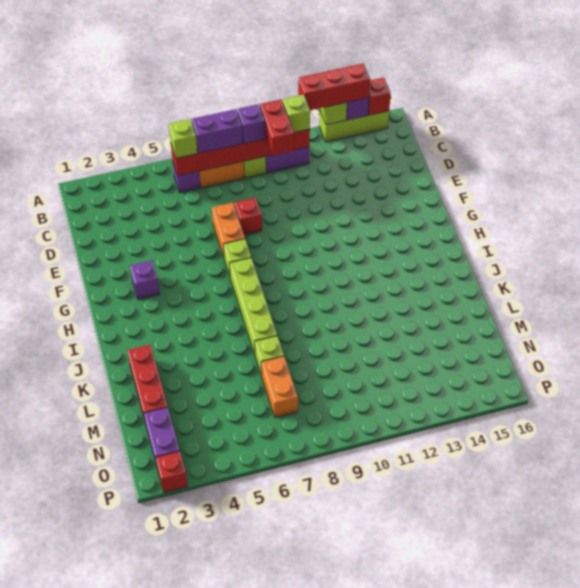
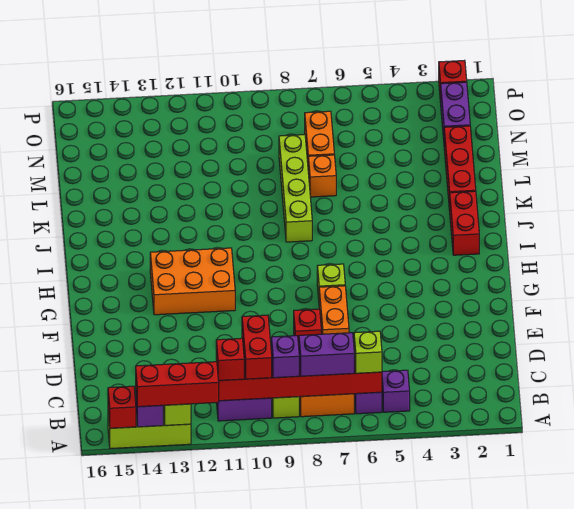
lime brick B11 level 3 -> red brick B11 level 3
purple brick G3 level 1 -> purple brick B5 level 1
none -> orange brick G11:H13 level 1
lime brick H7:K7 level 1 -> lime brick J8:M8 level 1
none -> red brick I2:J2 level 1
lime brick L7 level 1 -> orange brick L7 level 1

